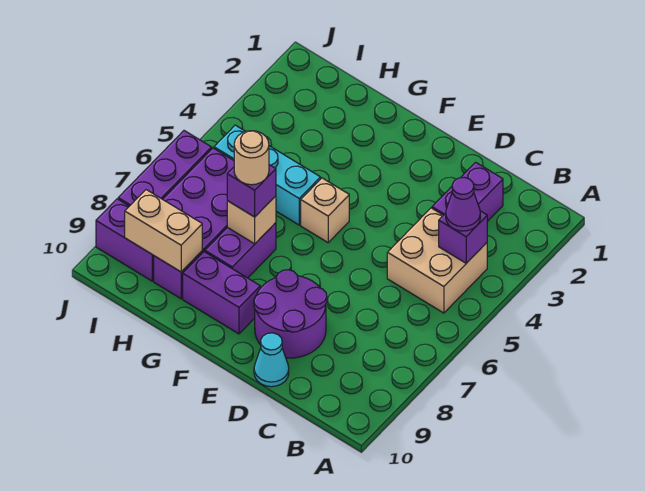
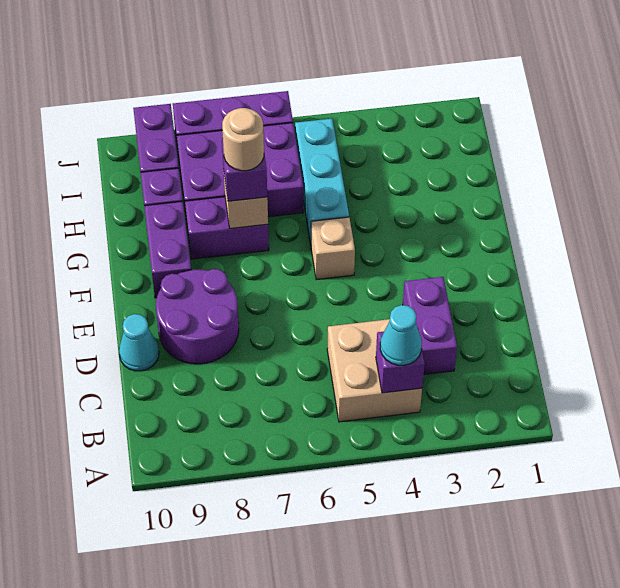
purple cone B4 level 3 -> cyan cone B4 level 3
purple brick C2:C3 level 1 -> purple brick C3:D3 level 1
tan brick H9:I9 level 2 -> none

